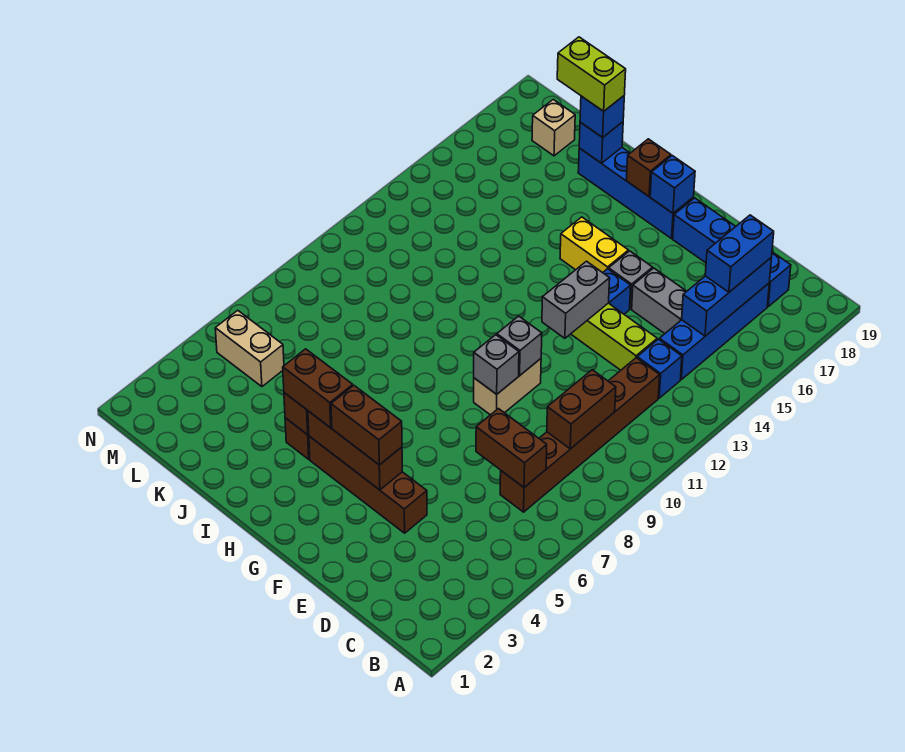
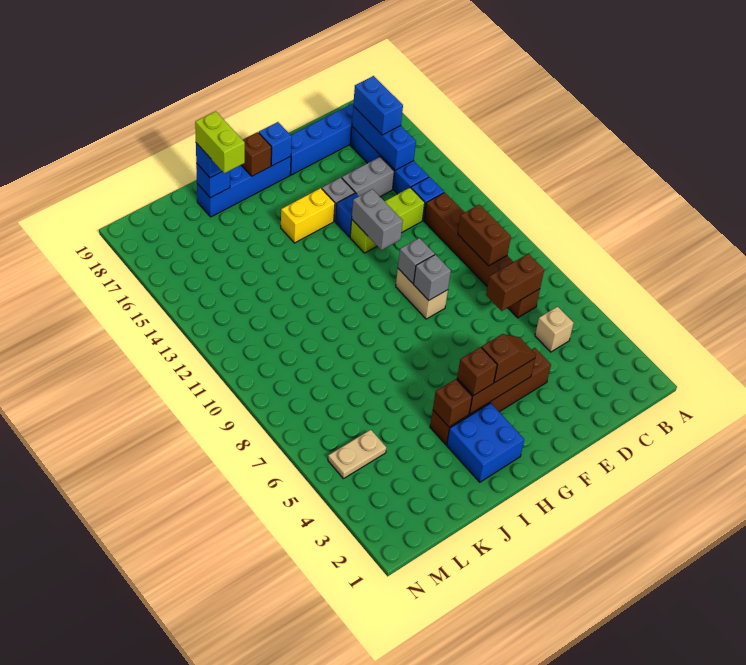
brown brick F4:G4 level 3 -> brown slope F4:G4 level 3 top G
none -> blue brick H2:I3 level 1
brown brick H4:I4 level 3 -> brown brick H4 level 3
lime brick J18:K18 level 4 -> lime brick J17:J18 level 4
tan brick L5:M5 level 1 -> tan plate L5:M5 level 1
tan brick L18 level 1 -> tan brick C5 level 1

